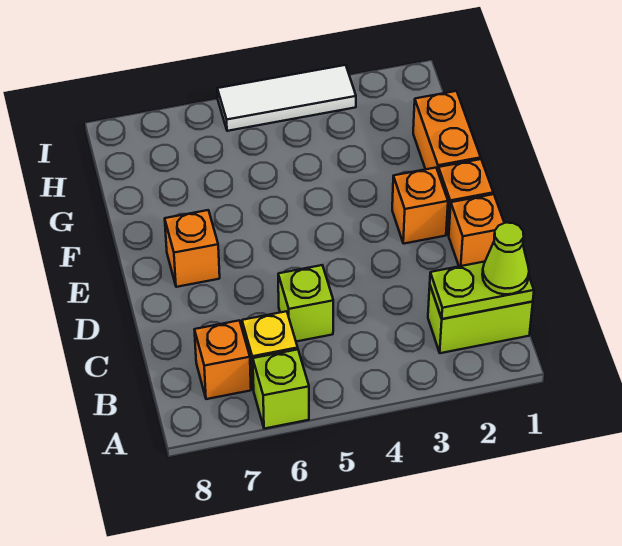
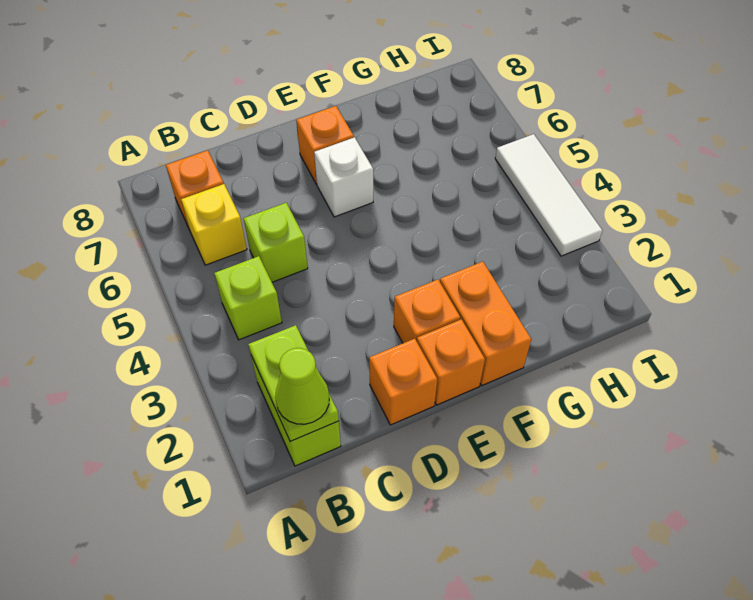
lime brick A6 level 1 -> lime brick B4 level 1
none -> white brick E6 level 1
orange brick F1:G1 level 1 -> orange brick F1:F2 level 1

